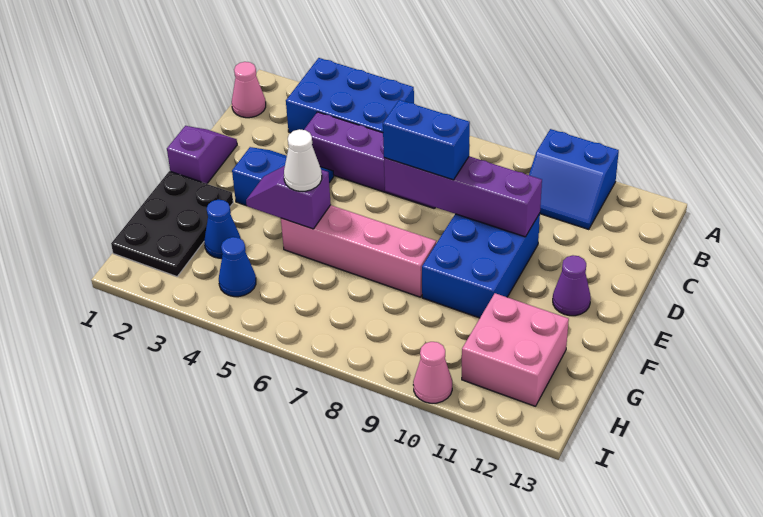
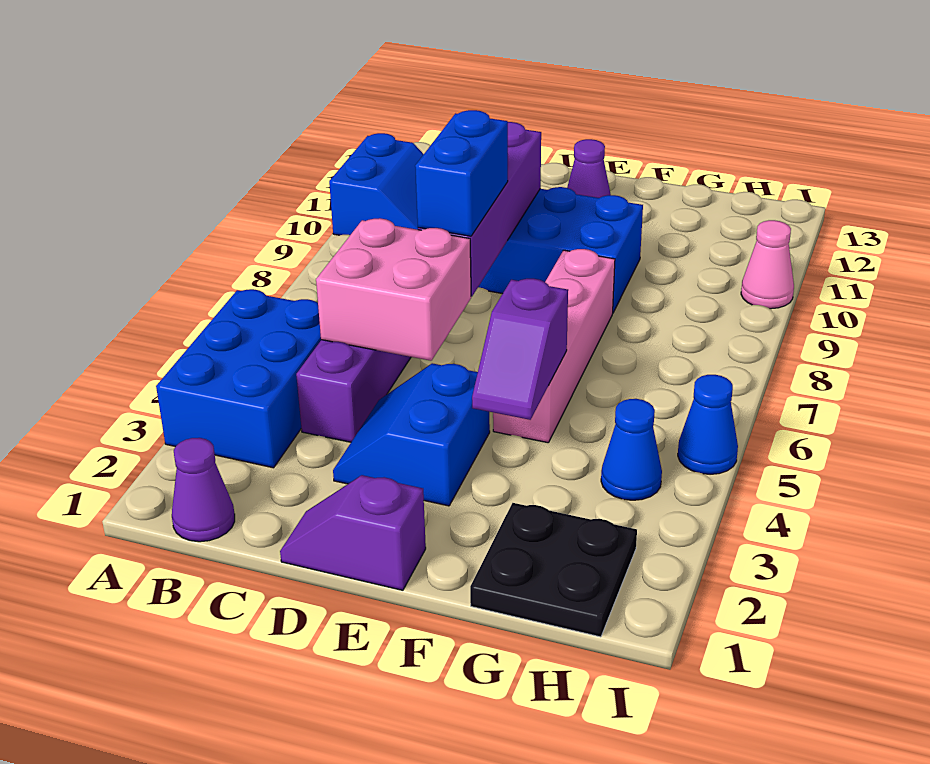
pink cone B1 level 1 -> purple cone B1 level 1
black plate F1:H2 level 1 -> black plate G1:H2 level 1
white cone F5 level 3 -> none
blue cone G3 level 1 -> blue cone I5 level 1
pink brick G11:H12 level 1 -> pink brick C5:D6 level 2

